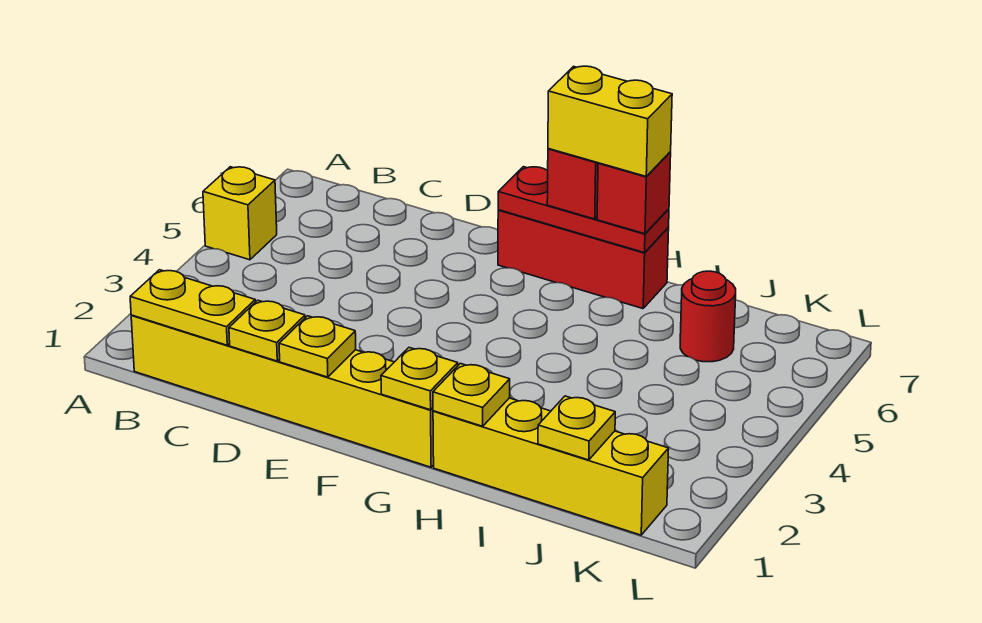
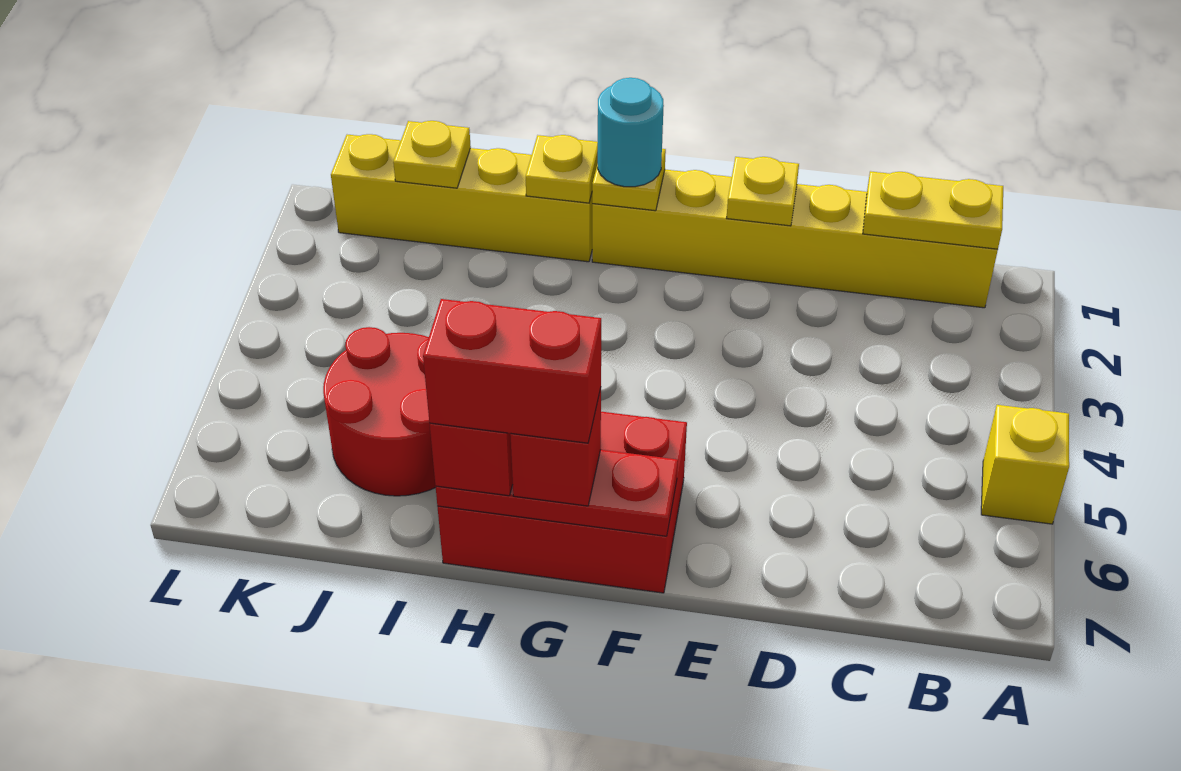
yellow plate D1 level 2 -> none
red brick F7:H7 level 1 -> red brick F6:H7 level 1
none -> cyan round brick G1 level 3
yellow brick G7:H7 level 4 -> red brick G7:H7 level 4
red round brick J6 level 1 -> red round brick I5:J6 level 1

